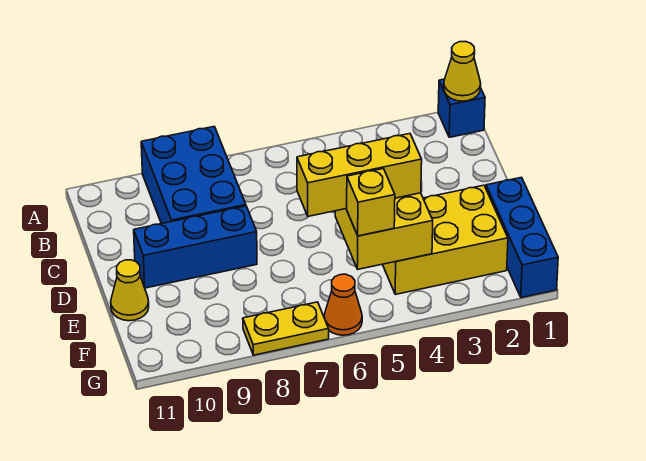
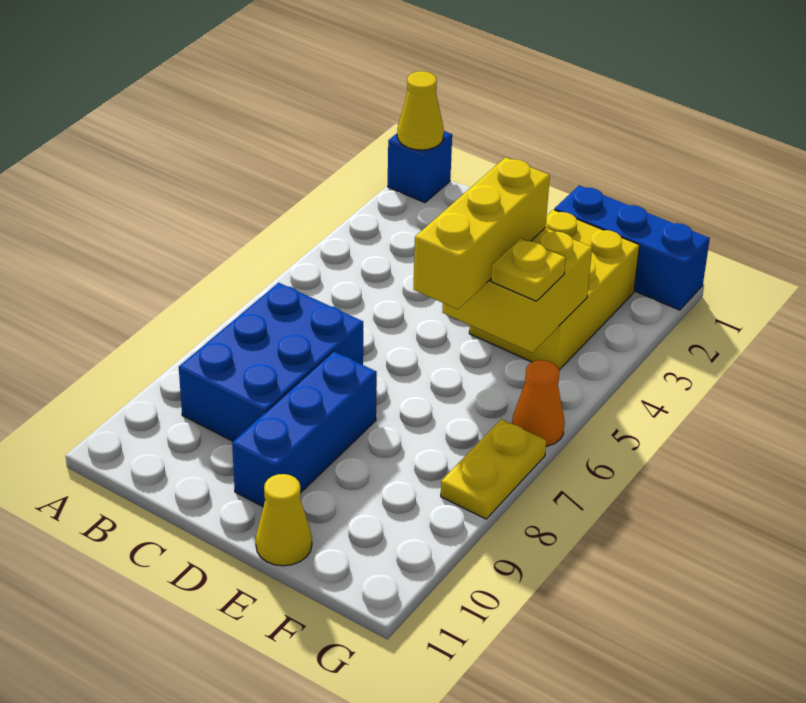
blue brick A8:C9 level 1 -> blue brick B7:C9 level 1
yellow brick F5 level 3 -> yellow plate F5 level 3

